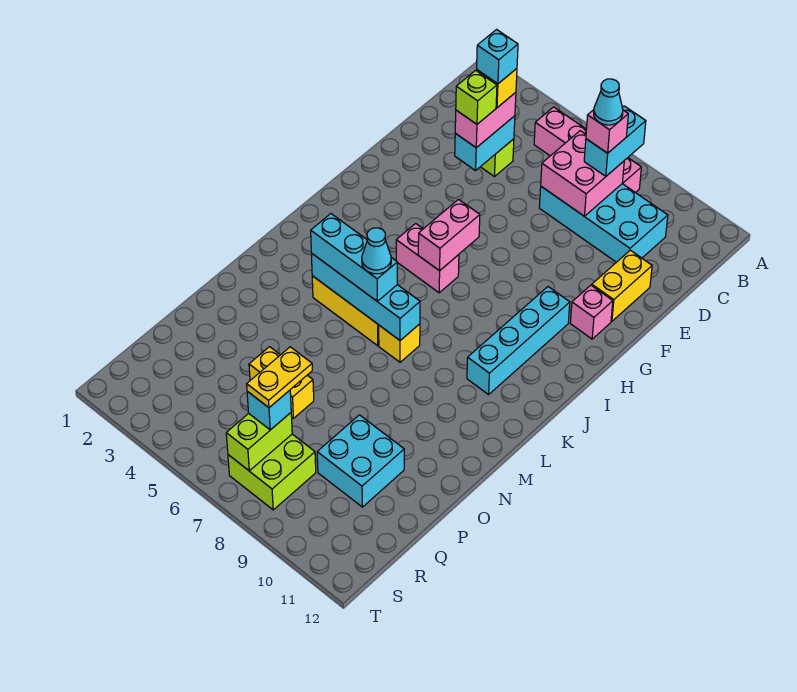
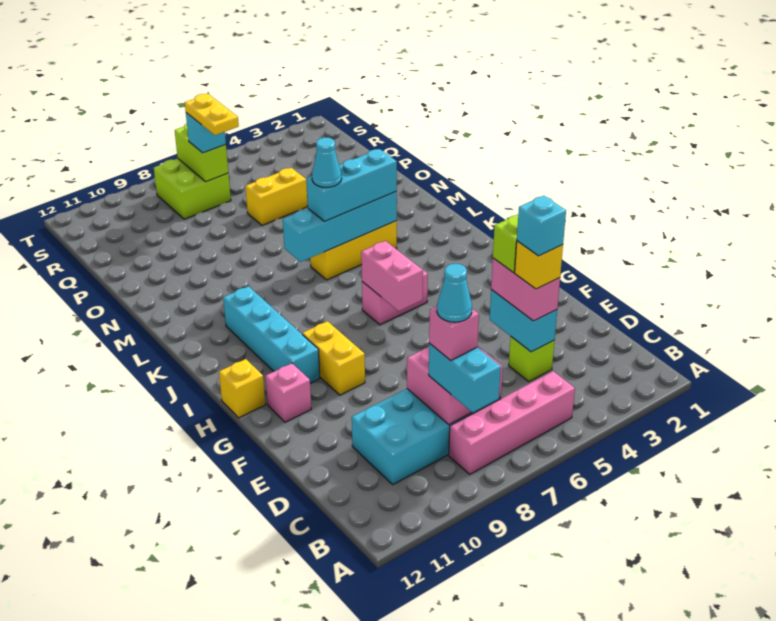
yellow brick E11:F11 level 1 -> yellow brick G9:H9 level 1
yellow brick L7 level 1 -> yellow brick H12 level 1
cyan brick P9:Q10 level 1 -> none

